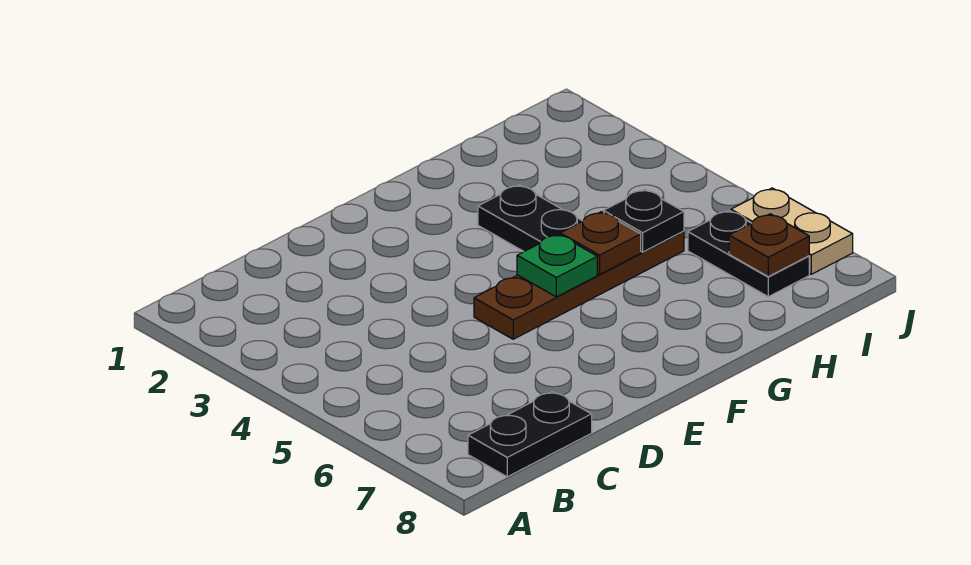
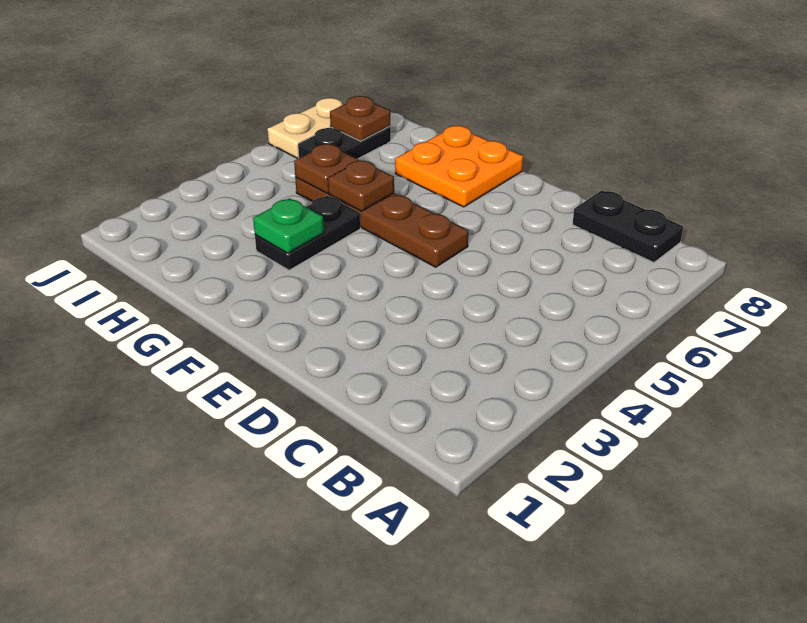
green plate F5 level 2 -> green plate G3 level 2
none -> orange plate F7:G8 level 1
black plate H5 level 2 -> brown plate H5 level 2

